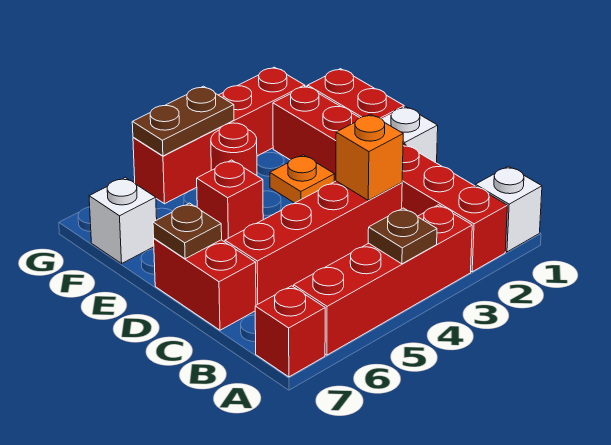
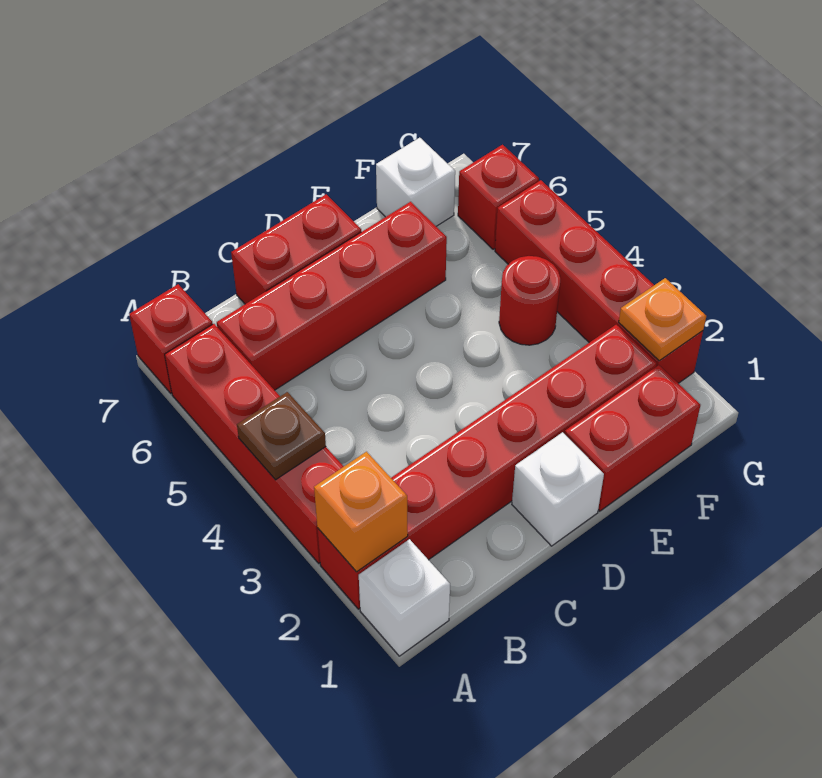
red brick C3:C6 level 1 -> red brick B6:E6 level 1
orange brick C3 level 2 -> orange brick A2 level 2
brown plate D7 level 2 -> none
orange plate E3 level 1 -> orange plate G2 level 2
red brick E5 level 1 -> red brick G6 level 1
brown plate G4:G5 level 2 -> none

